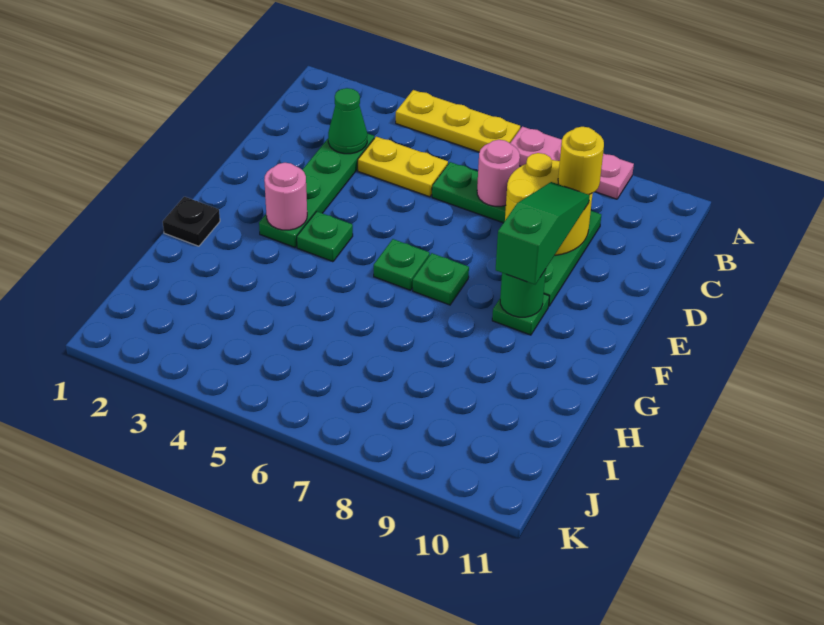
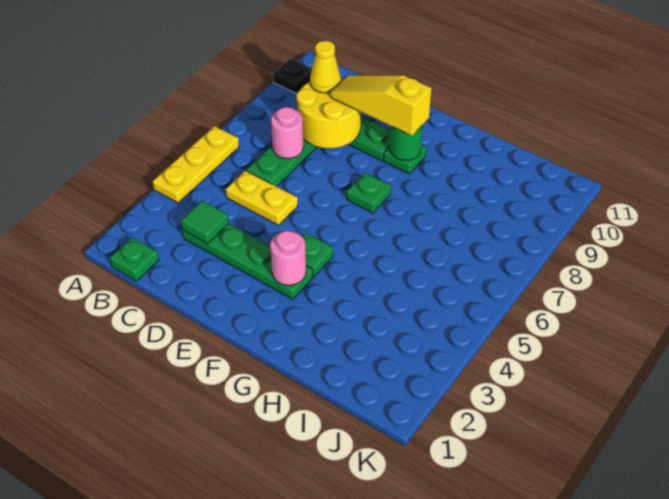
pink plate A7:A9 level 1 -> none
green cone C3 level 2 -> green tile C3 level 2
yellow plate C4:C5 level 1 -> yellow plate C5:D5 level 1
yellow round brick C9 level 3 -> yellow cone C9 level 3
green slope D9:F9 level 3 top F -> yellow slope D9:F9 level 3 top F
green plate F6 level 1 -> green plate B1 level 1
black plate G1 level 1 -> black plate A10 level 1

